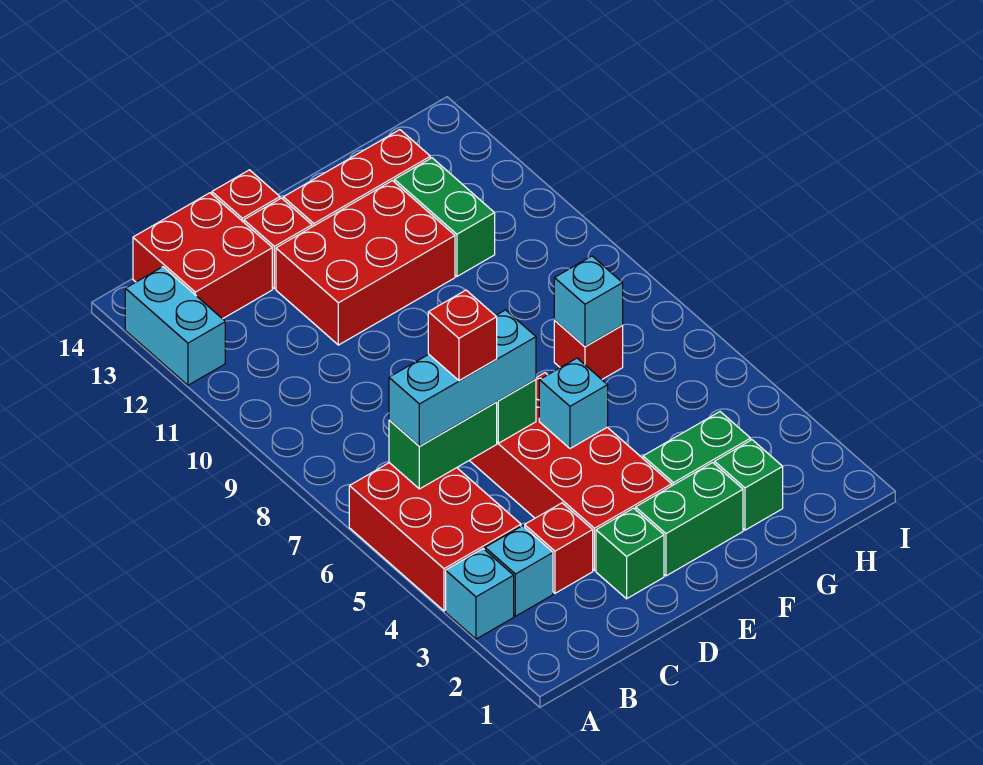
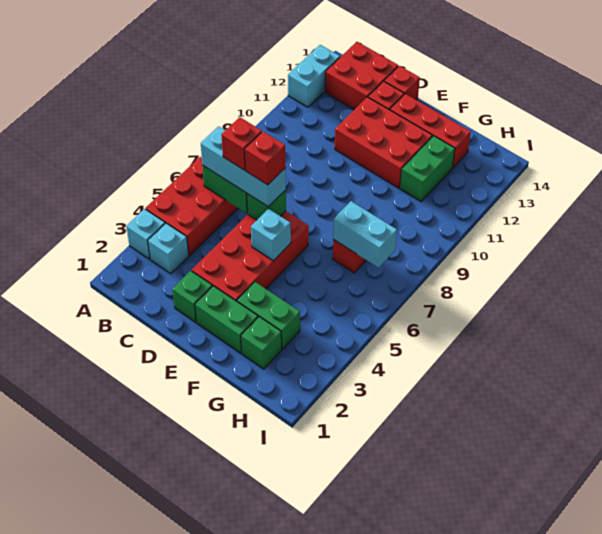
red brick C3 level 1 -> red brick D6 level 4
cyan brick G7 level 2 -> cyan brick G7:H7 level 2

